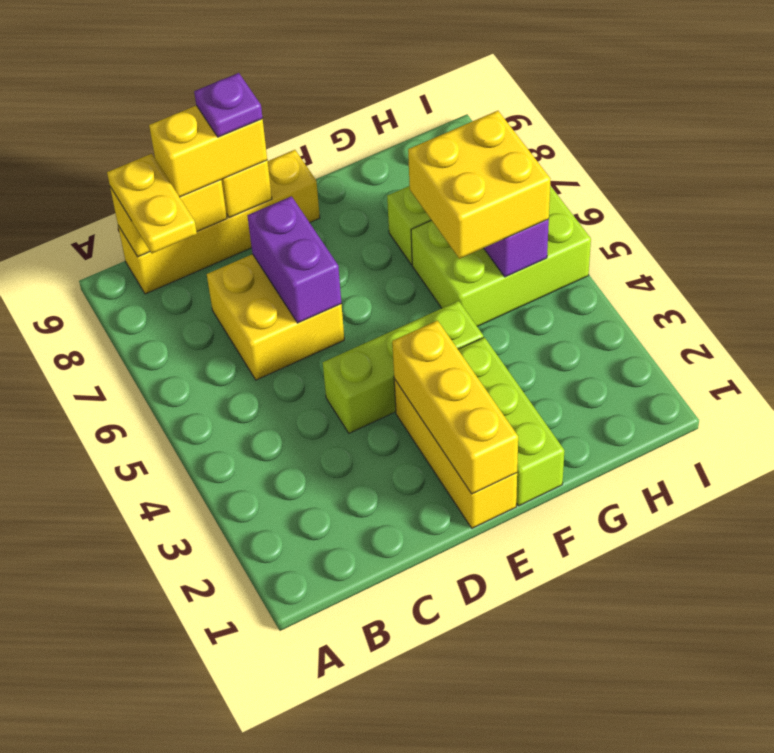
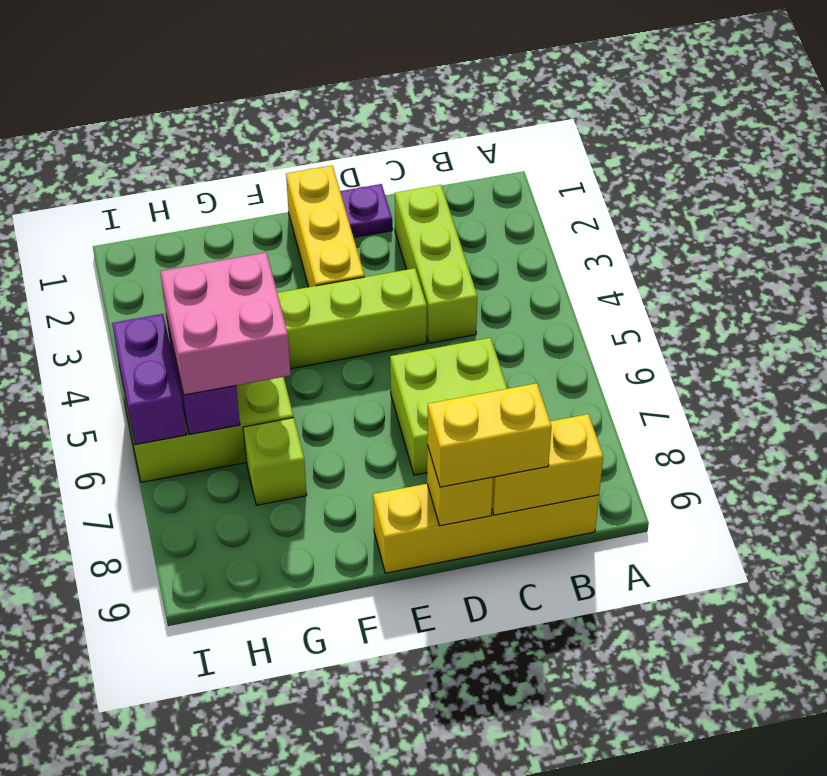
yellow plate B8:B9 level 3 -> none
yellow brick C6:D7 level 1 -> lime brick C6:D7 level 1
purple brick D6:D7 level 2 -> purple brick I5:I6 level 2
purple plate D9 level 4 -> purple plate D1 level 1
yellow brick E1:E3 level 2 -> none
lime brick F1:F3 level 1 -> lime brick C2:C4 level 1
yellow brick G5:H6 level 3 -> pink brick G5:H6 level 3

